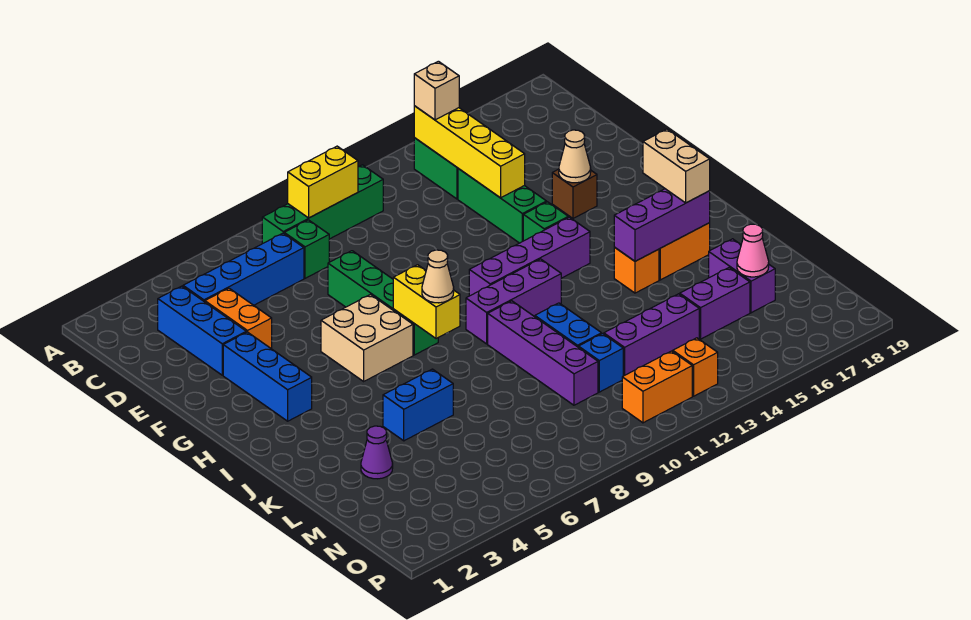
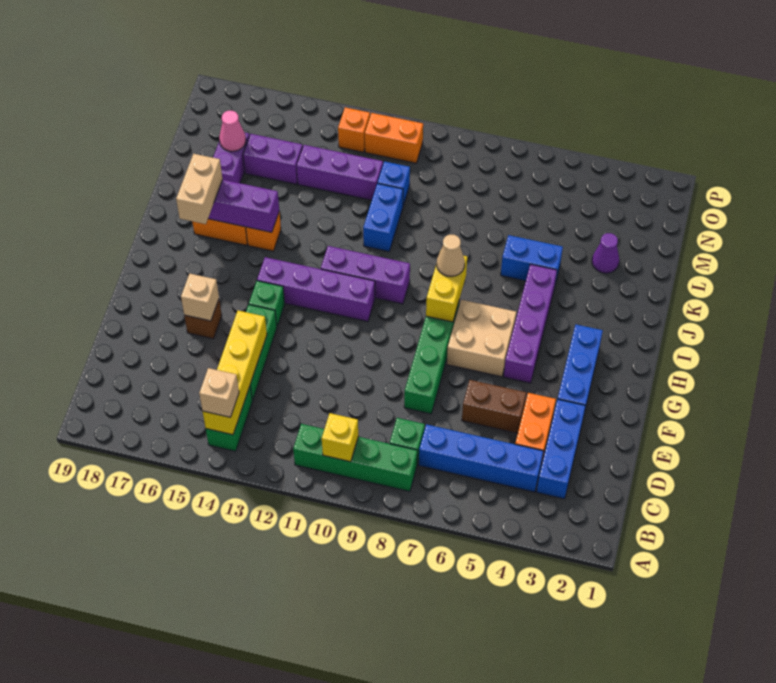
yellow brick B9:B10 level 2 -> yellow brick B10 level 2
none -> brown brick E5:E6 level 1
tan cone F16 level 2 -> tan brick F16 level 2
purple brick J10:M10 level 1 -> purple brick G5:J5 level 1

